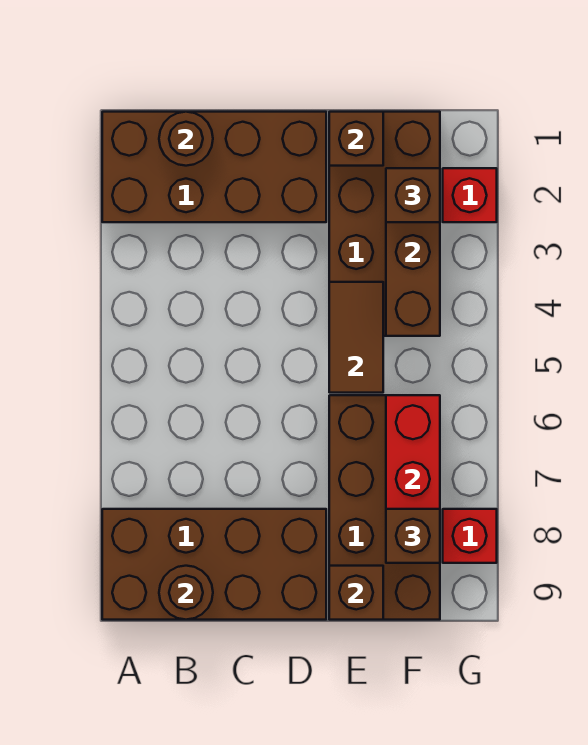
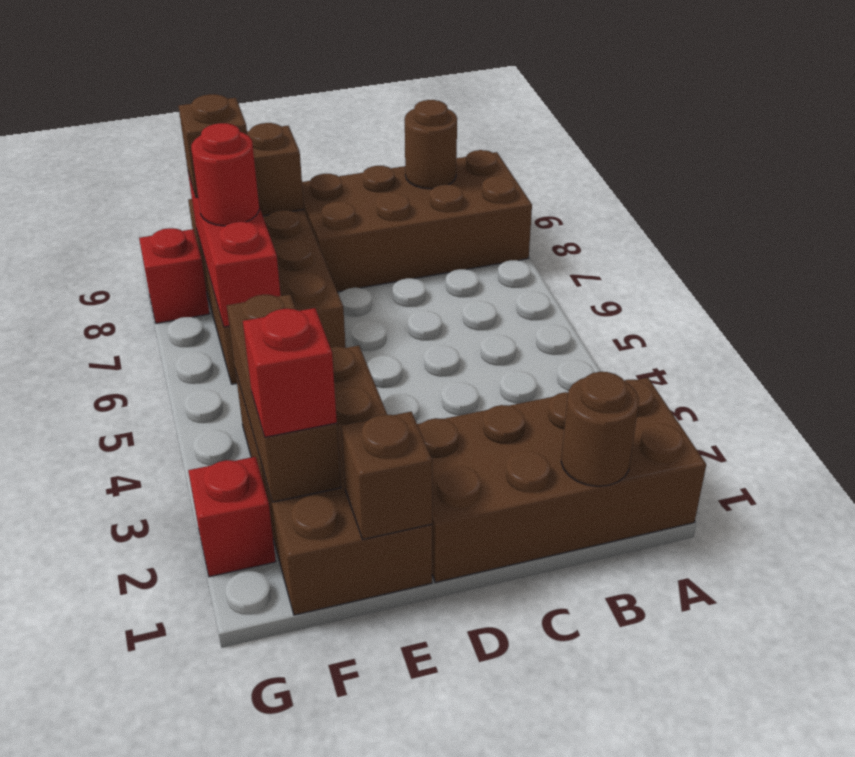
brown tile E4:E5 level 2 -> none
brown brick F2 level 3 -> red brick F2 level 3
none -> red round brick F7 level 3

